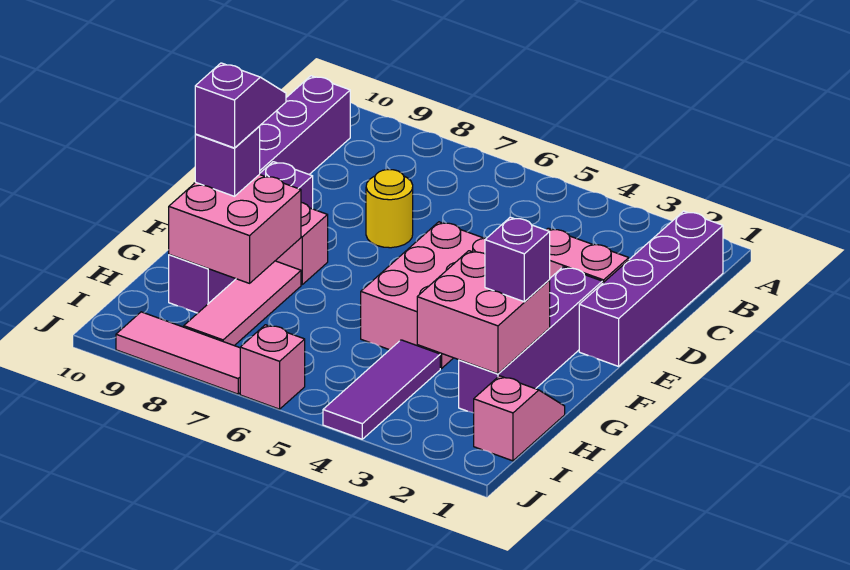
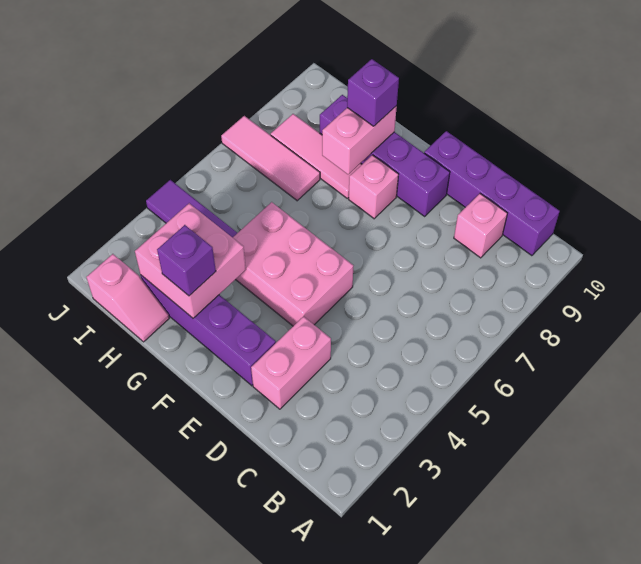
purple brick B1:E1 level 1 -> none
yellow round brick D7 level 1 -> none
purple slope F9:G9 level 4 top G -> none
pink brick G8:H9 level 2 -> pink brick G8:G9 level 2
pink brick J6 level 1 -> pink brick C9 level 1
pink tile J7:J9 level 1 -> pink tile H7:J7 level 1

